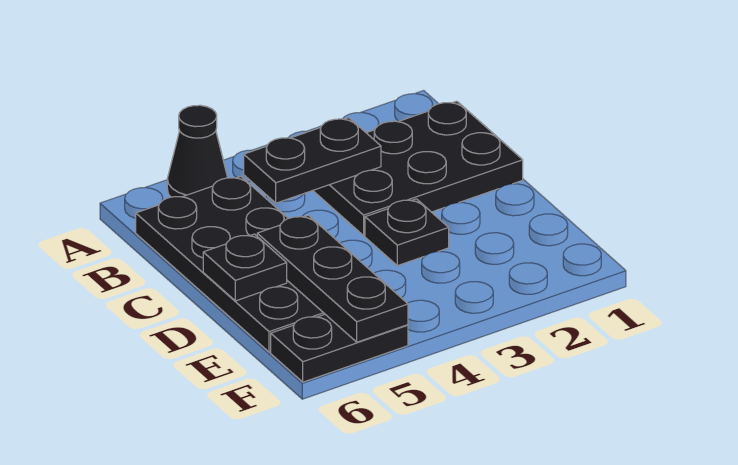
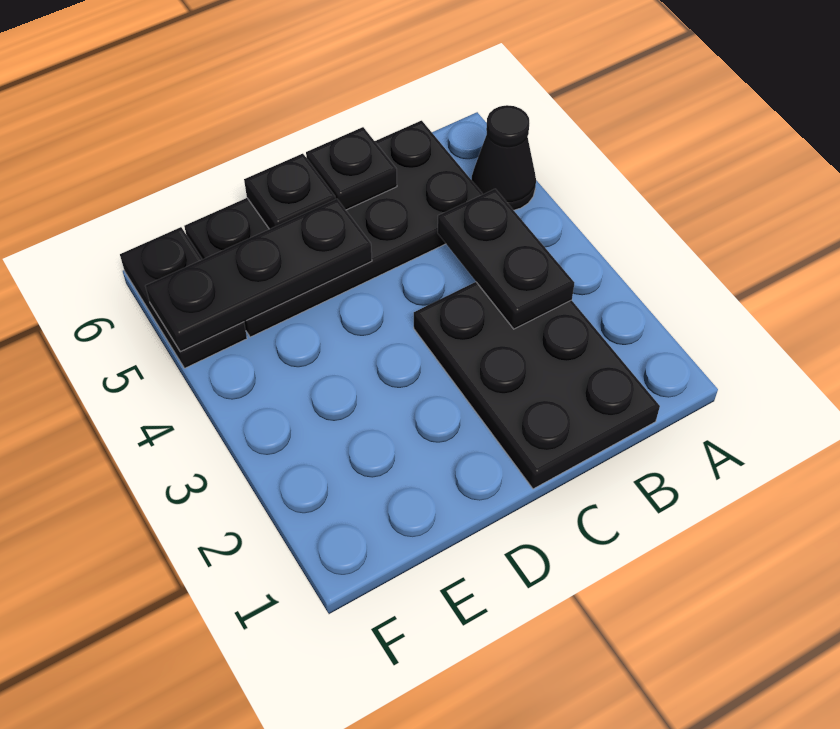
black plate D3 level 1 -> black plate C6 level 2

